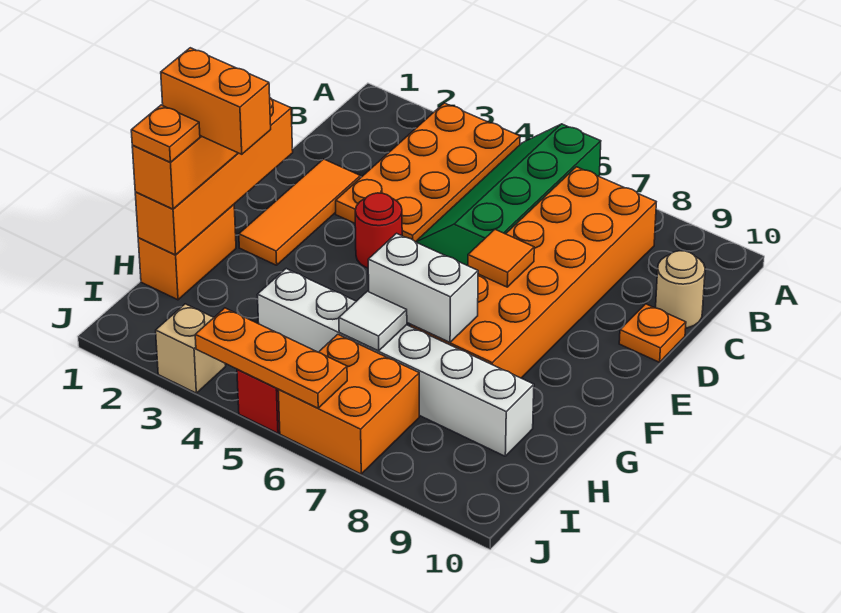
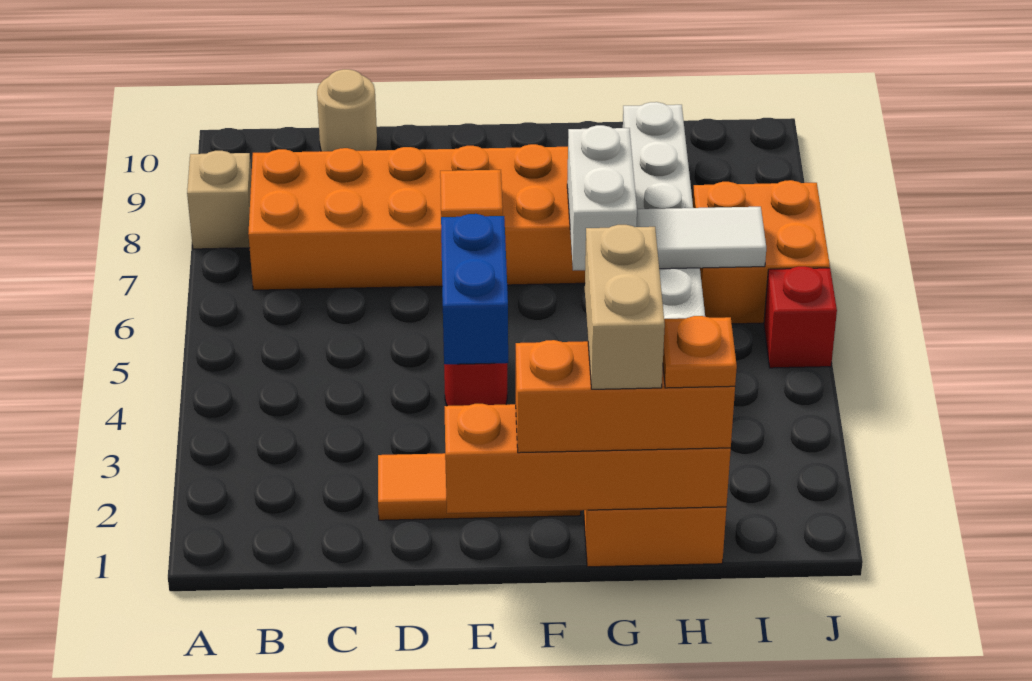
orange plate A3:D4 level 1 -> none
green slope A5:D6 level 1 top 6 -> none
orange plate D10 level 1 -> none
none -> blue brick E4:E5 level 2
orange brick G1:G2 level 4 -> tan brick G1:G2 level 4
white tile H6 level 2 -> white tile H6:I6 level 2
tan brick J3 level 1 -> tan brick A8 level 1
orange plate J4:J6 level 2 -> none

